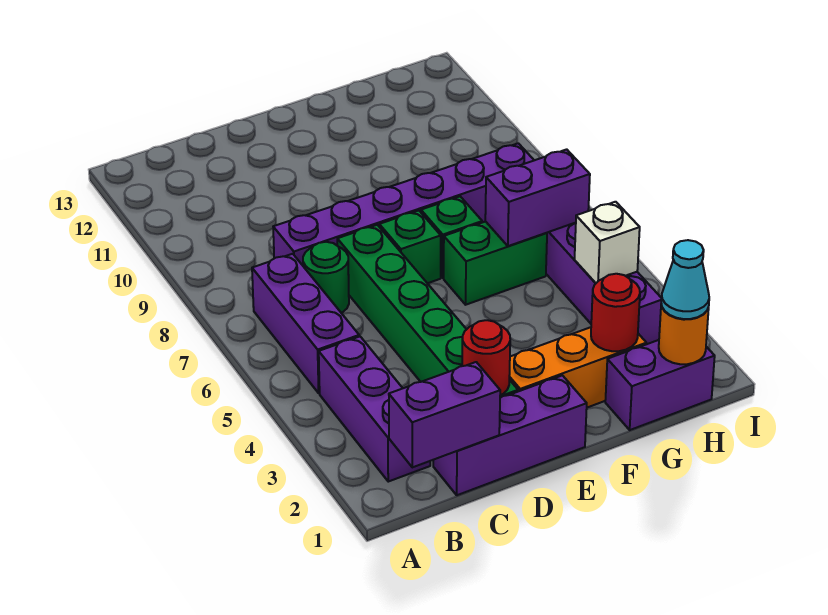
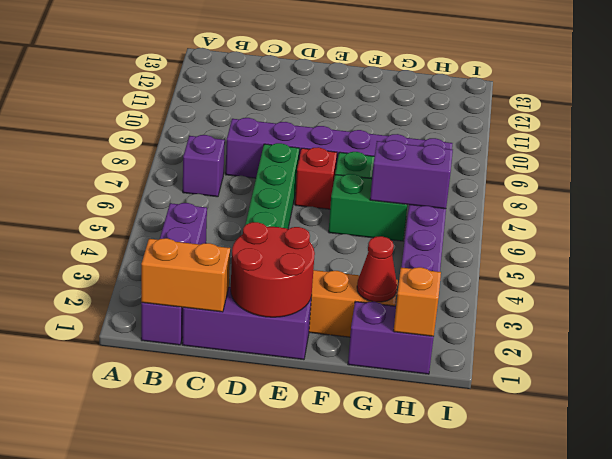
purple brick B1:C1 level 2 -> orange brick B1:C1 level 2
purple brick B2:B4 level 1 -> purple brick B1:B4 level 1
purple brick B5:B7 level 1 -> purple brick B7 level 1
green round brick C7 level 1 -> none
red round brick D2 level 2 -> red round brick D1:E2 level 2
green brick E7 level 1 -> red brick E7 level 1
red round brick G2 level 2 -> red cone G2 level 2
orange round brick H1 level 2 -> orange brick H1 level 2
cyan cone H1 level 3 -> none
white brick H4 level 2 -> none

